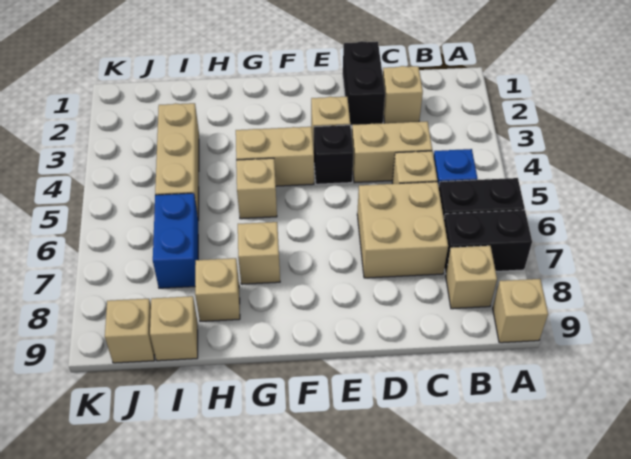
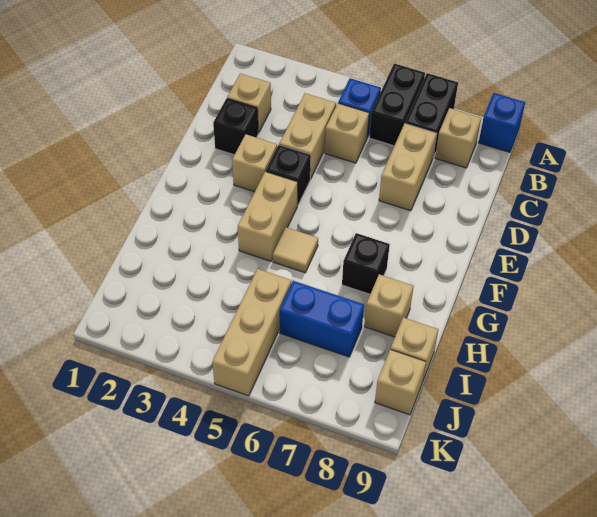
tan brick A9 level 1 -> blue brick A9 level 1
tan brick C6:D7 level 1 -> tan brick C7:D7 level 1
black brick D1:D2 level 1 -> black brick D2 level 1
tan brick G5 level 1 -> tan tile G5 level 1
tan brick G7 level 1 -> black brick G7 level 1
tan brick I3:I5 level 1 -> tan brick I5:K5 level 1

